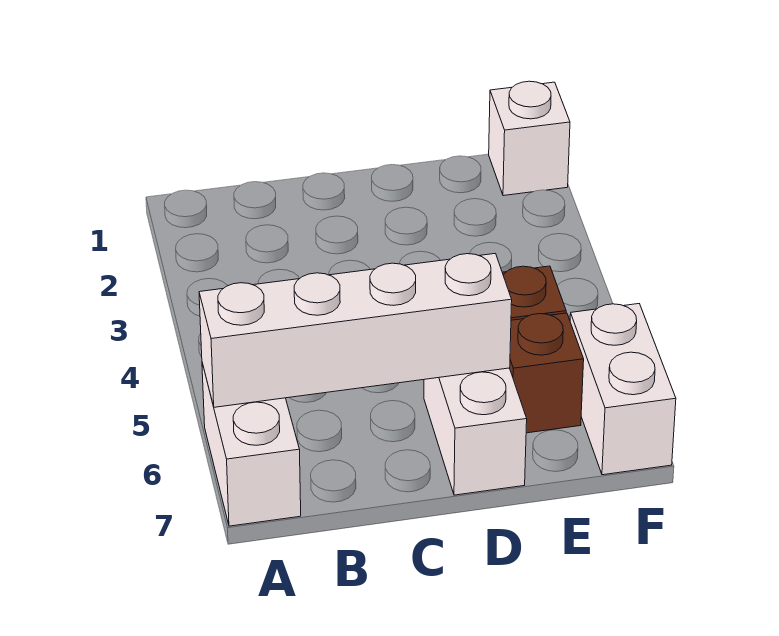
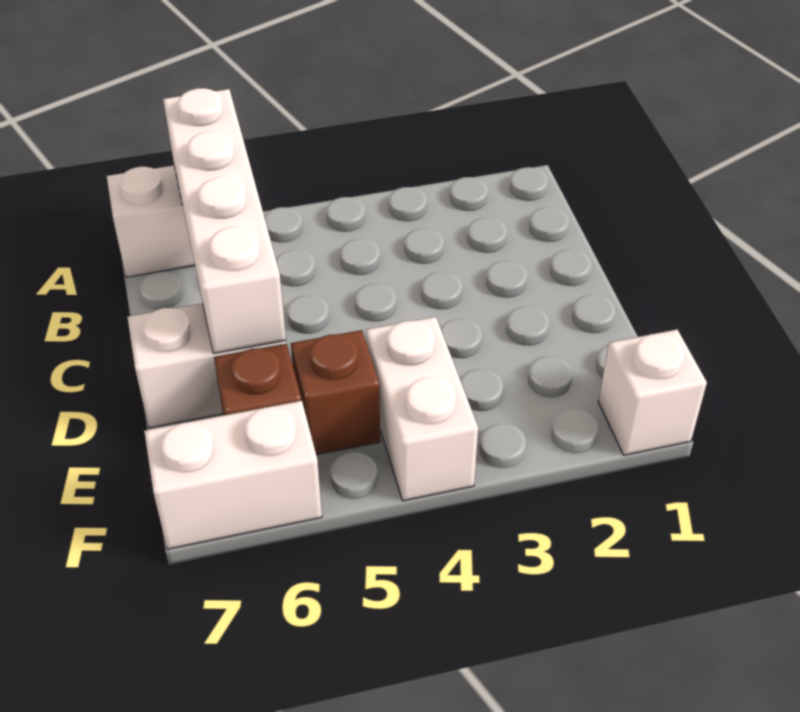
none -> white brick E4:F4 level 1

